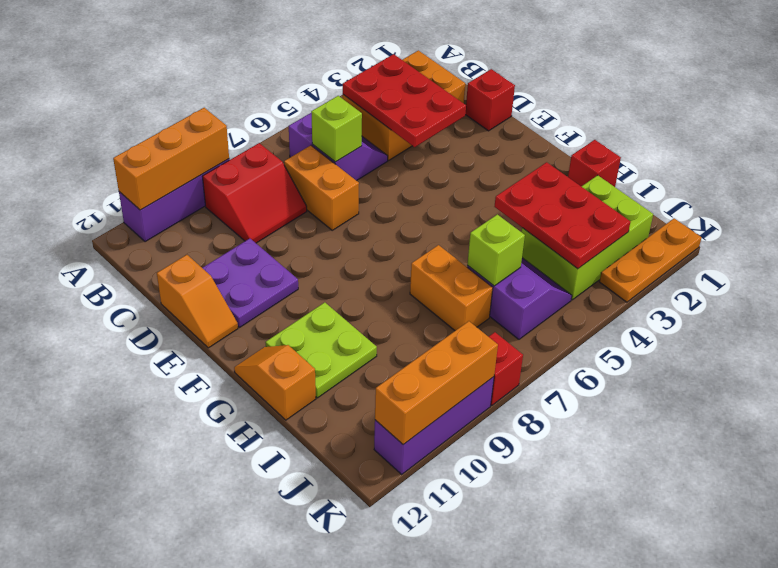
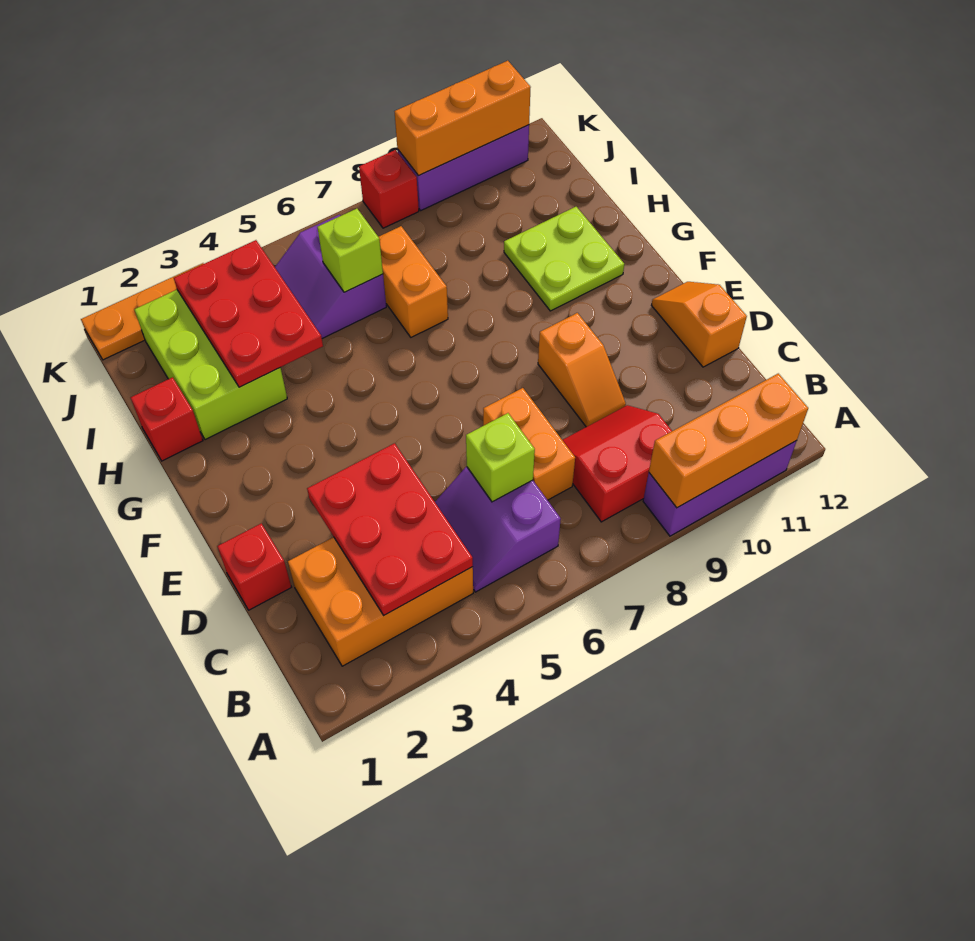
purple plate D10:E11 level 1 -> none
orange slope G12:H12 level 1 top H -> orange slope D9:E9 level 1 top E
lime brick I2:J4 level 1 -> lime brick H2:J3 level 1

